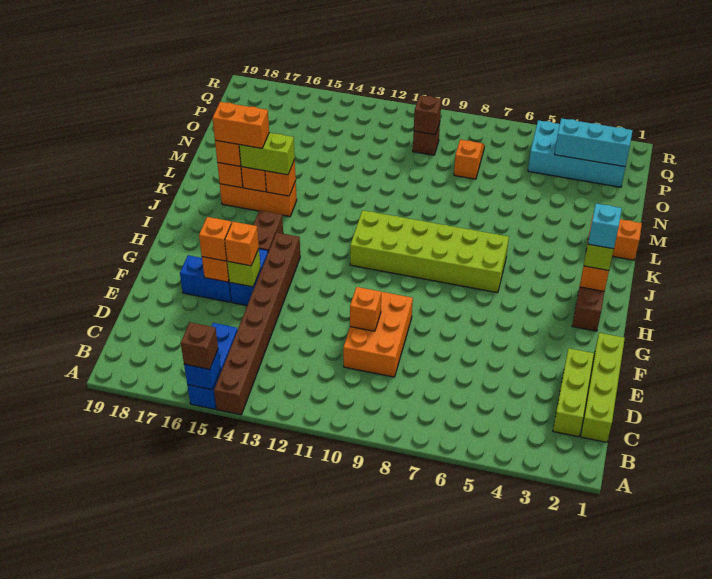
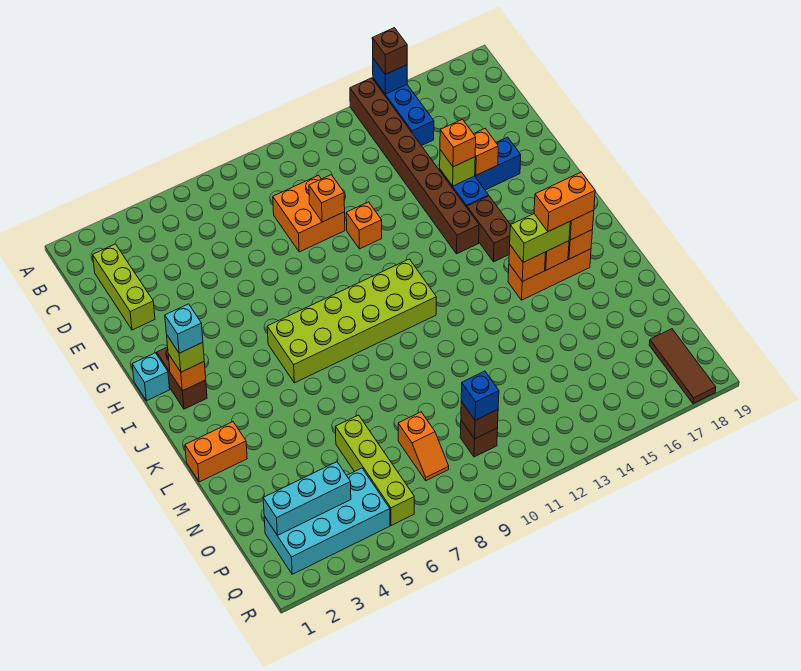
lime brick C1:F1 level 1 -> lime brick N6:Q6 level 1
orange brick D9:F10 level 1 -> orange brick D9:E10 level 1
orange brick F16 level 3 -> orange brick F11 level 1
none -> cyan brick H1 level 1
none -> blue brick P10 level 3
none -> brown tile P18:R18 level 1

